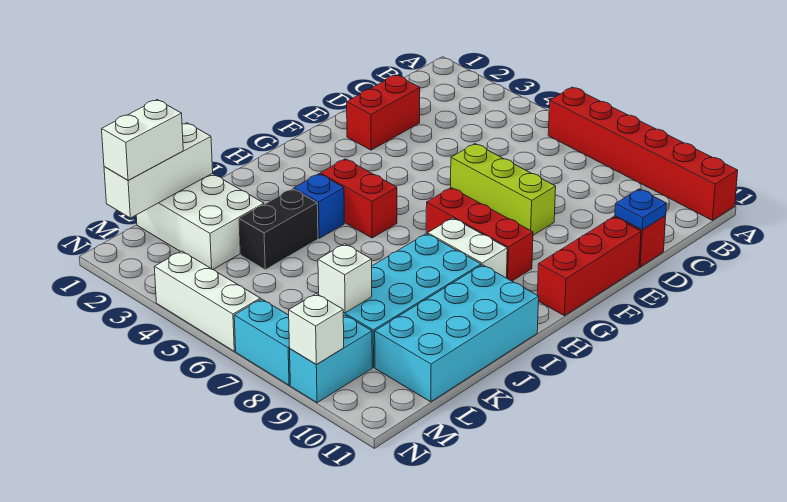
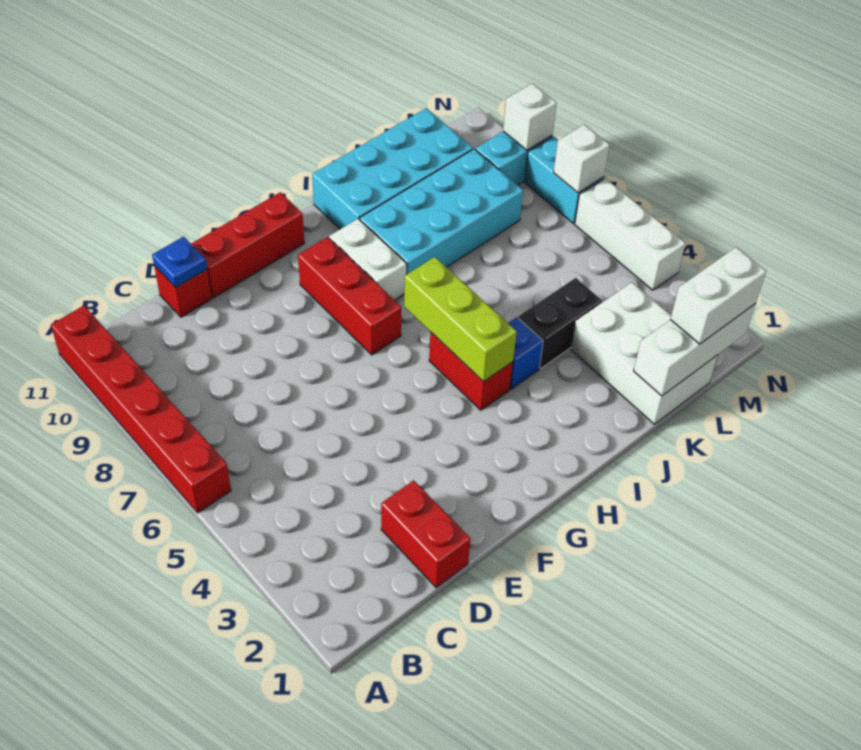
red brick D2:E2 level 1 -> red brick D1:D2 level 1
lime brick E6:E8 level 1 -> lime brick H4:H6 level 2
white brick L8 level 2 -> white brick N7 level 2

